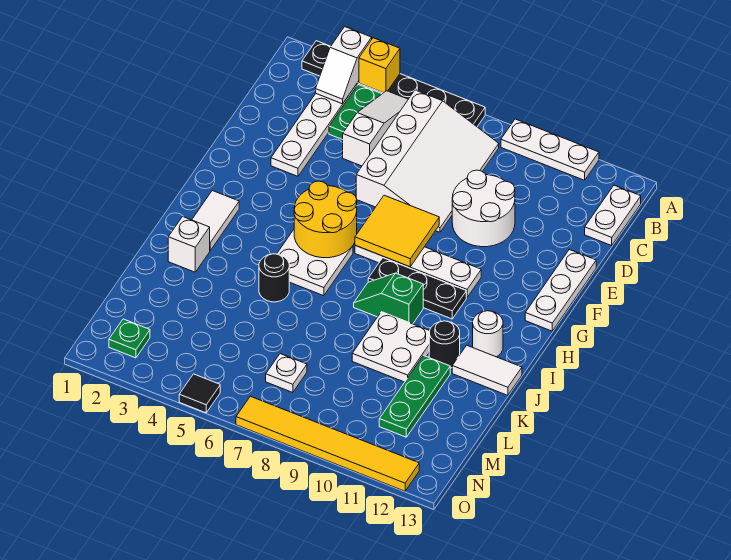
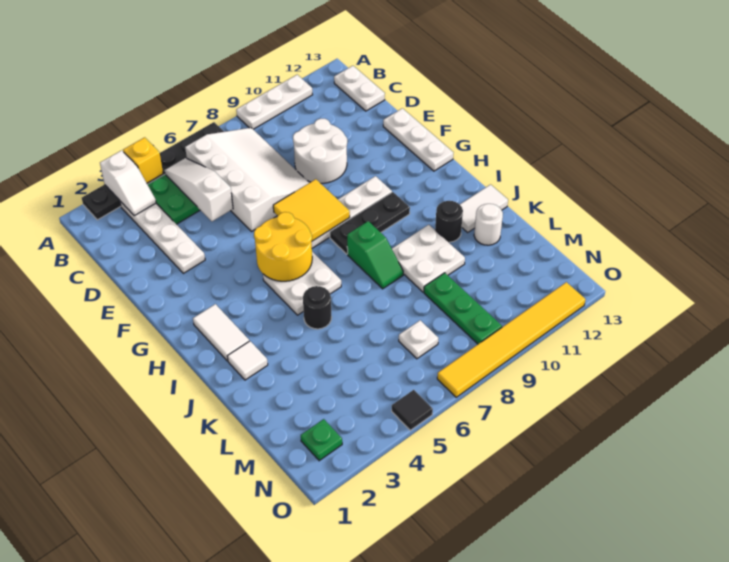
green slope I8:I9 level 1 top 9 -> green slope I8:J8 level 1 top I
white round brick I12 level 1 -> white round brick K12 level 1
white brick J2 level 1 -> white tile J2 level 1
green plate K11:M11 level 1 -> green plate L9:N9 level 1

